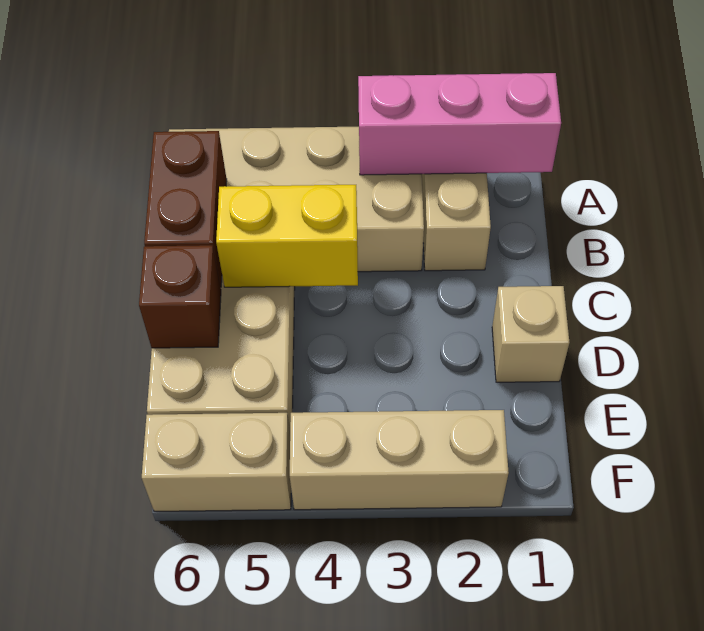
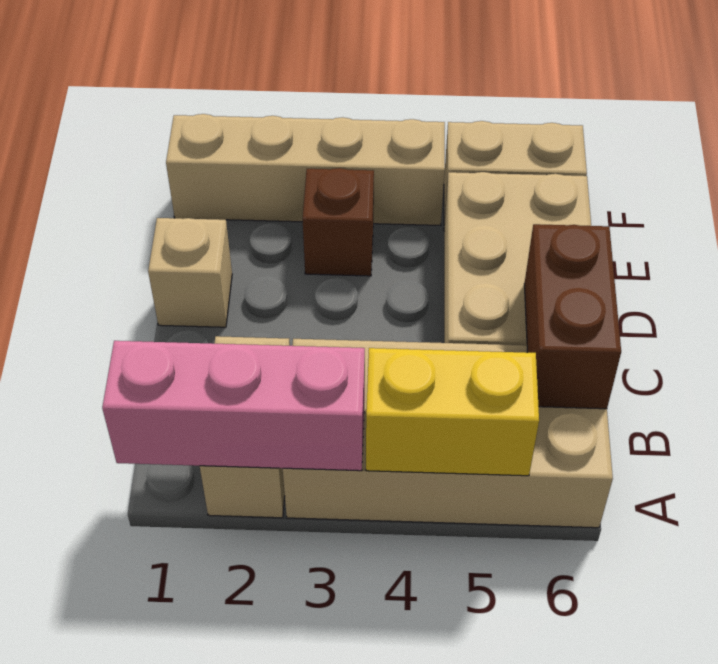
yellow brick C4:C5 level 2 -> yellow brick A4:A5 level 2
brown brick D6 level 2 -> brown brick E3 level 1
tan brick F2:F4 level 1 -> tan brick F1:F4 level 1

